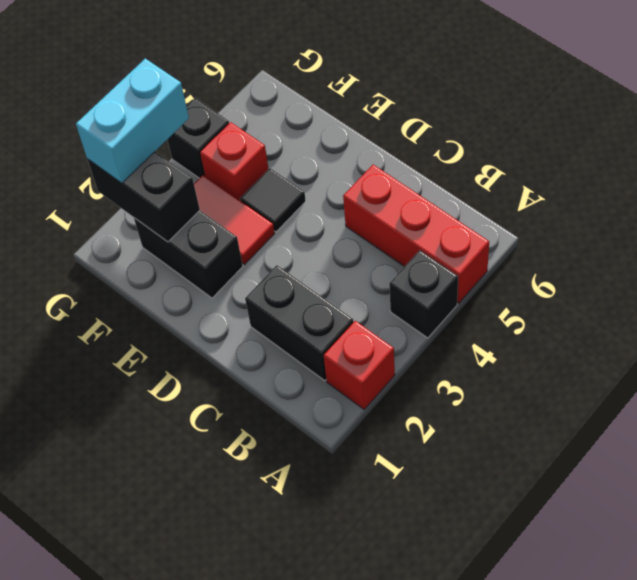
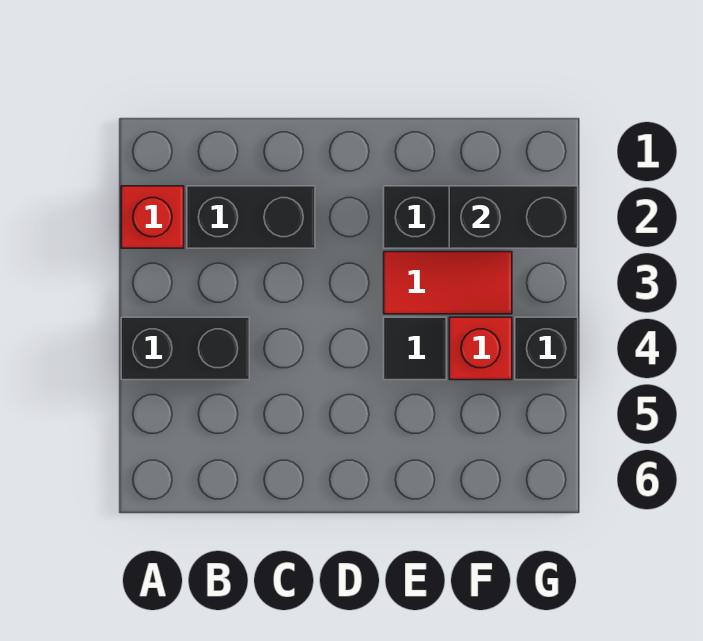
black brick A4 level 1 -> black brick A4:B4 level 1
red brick A5:C5 level 1 -> none
cyan brick G2:G3 level 3 -> none

